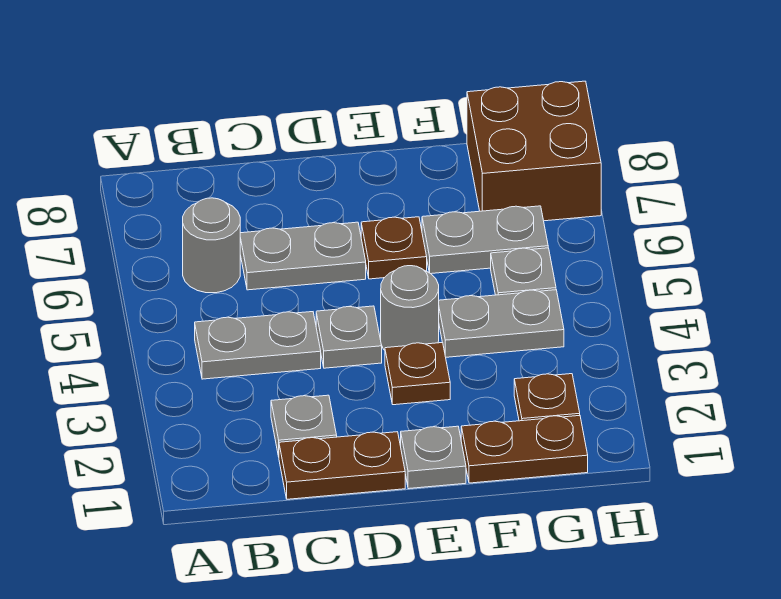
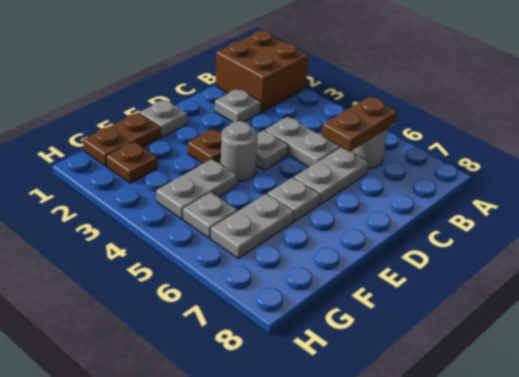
grey plate B4:C4 level 1 -> grey plate C4:C5 level 1
brown plate C1:D1 level 1 -> brown plate B6:C6 level 2
brown plate E6 level 1 -> grey plate E6 level 1
brown brick G7:H8 level 1 -> brown brick A1:B2 level 1

